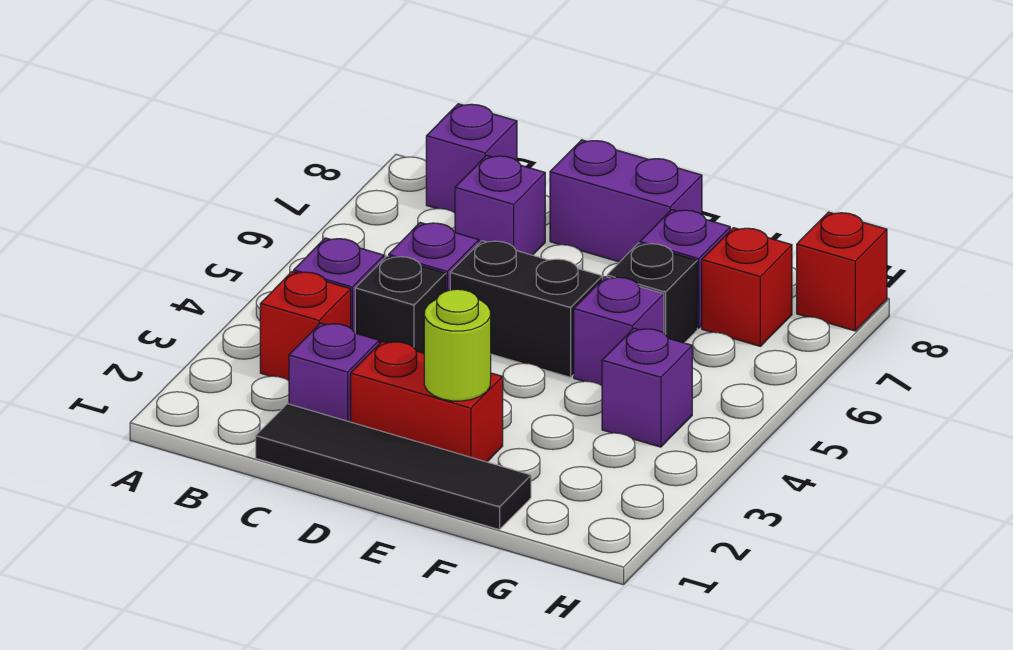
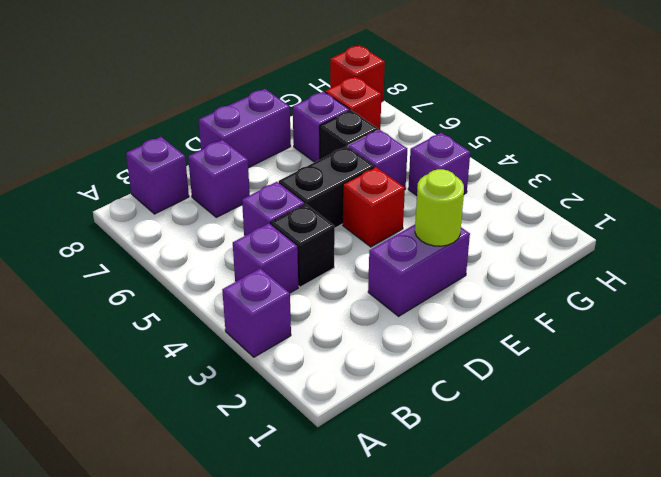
red brick B3 level 1 -> red brick E4 level 1
black tile C1:F1 level 1 -> none
purple brick C2 level 1 -> purple brick A3 level 1
red brick D2:E2 level 1 -> purple brick D2:E2 level 1

